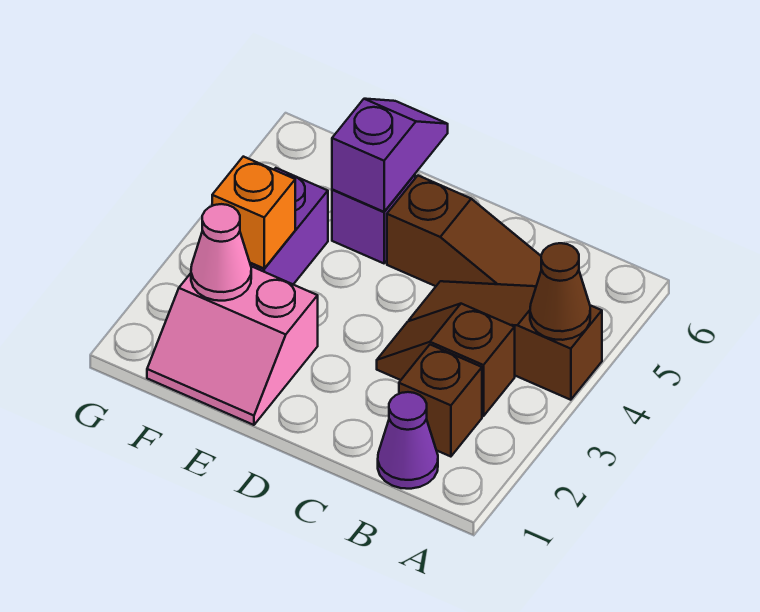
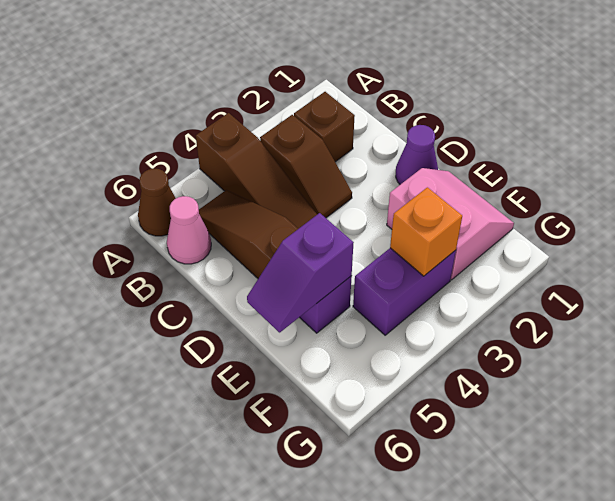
brown cone A4 level 2 -> brown cone A6 level 1
purple cone B1 level 1 -> purple cone D1 level 1
pink cone F2 level 2 -> pink cone B6 level 1

